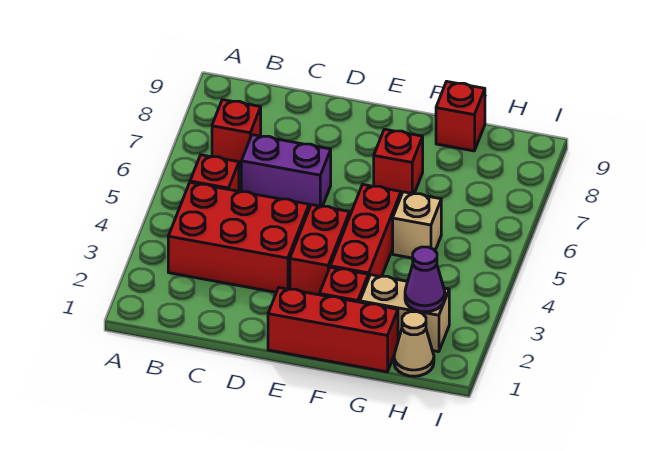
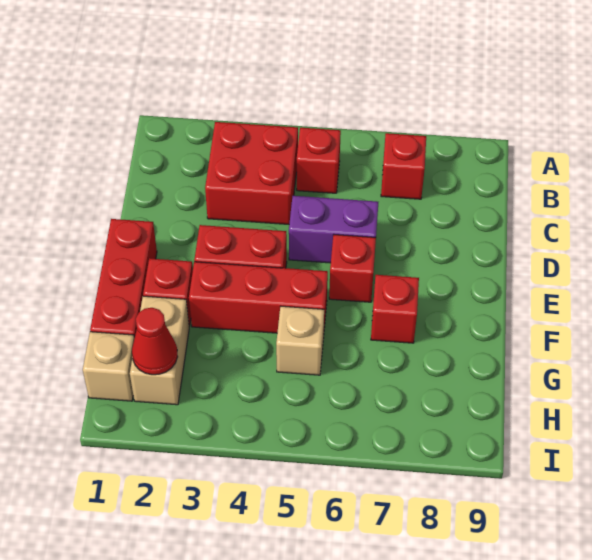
red brick B3:D4 level 1 -> red brick B3:C4 level 1
purple brick C6:D6 level 1 -> purple brick D5:D6 level 1
red brick G9 level 1 -> red brick E6 level 1
tan cone H1 level 1 -> tan brick H1 level 1
purple cone H2 level 2 -> red cone H2 level 2

